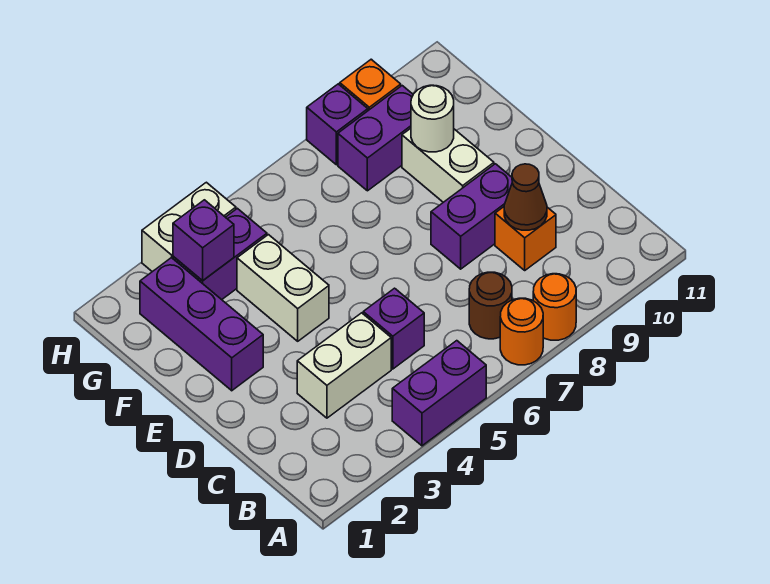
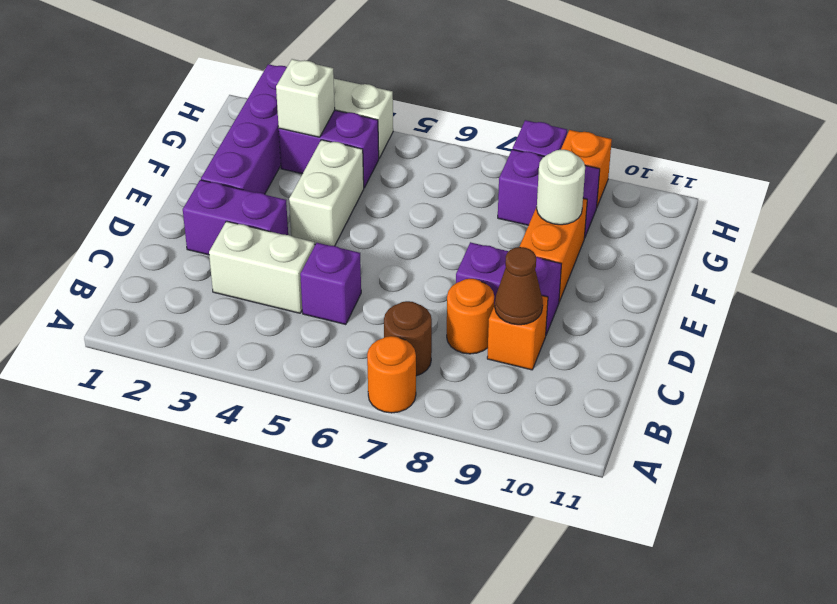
purple brick A4:A5 level 1 -> purple brick D2:D3 level 1
orange round brick A8 level 1 -> orange round brick C8 level 1
purple brick E2:G2 level 1 -> purple brick E2:H2 level 1
white brick E9:F9 level 1 -> orange brick E9:F9 level 1
purple brick G3 level 2 -> white brick G3 level 2

